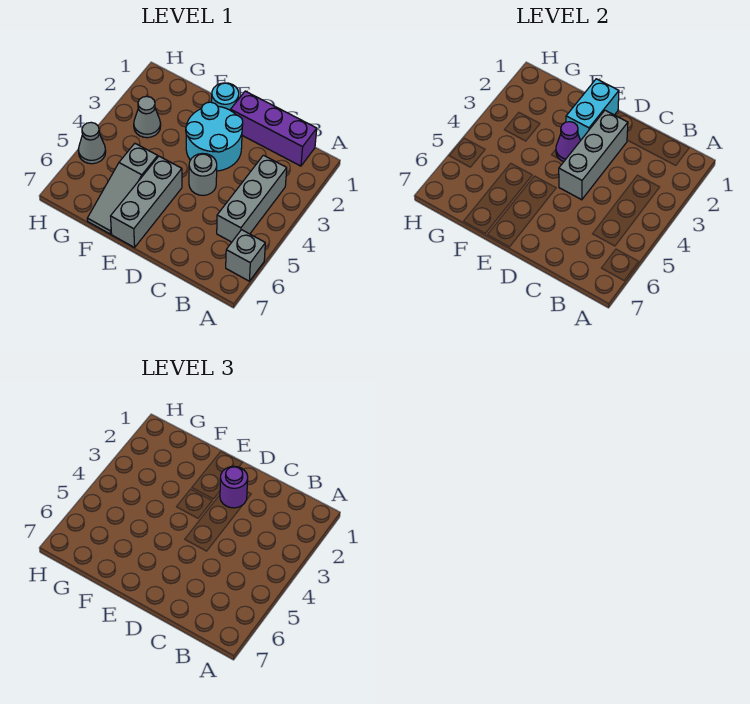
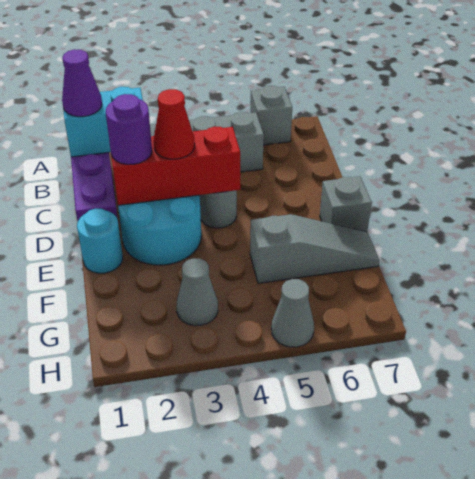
grey brick D2:D4 level 2 -> red brick D2:D4 level 2
none -> red cone D3 level 3
cyan brick E1:E2 level 2 -> cyan brick B1:B2 level 2
purple cone E3 level 2 -> purple cone B1 level 3
grey brick E5:E7 level 1 -> grey brick E7 level 1

